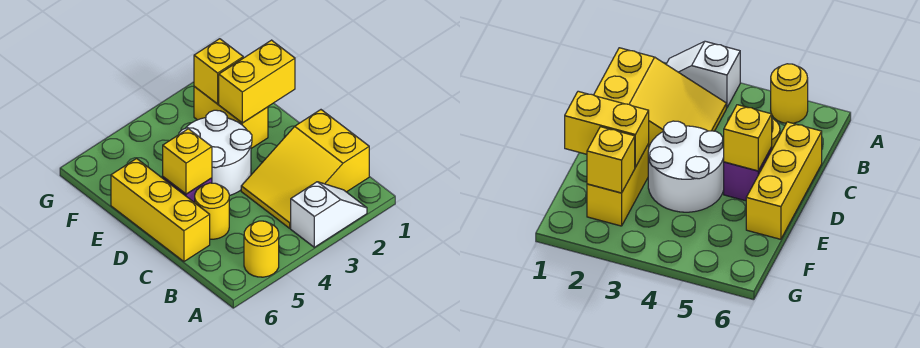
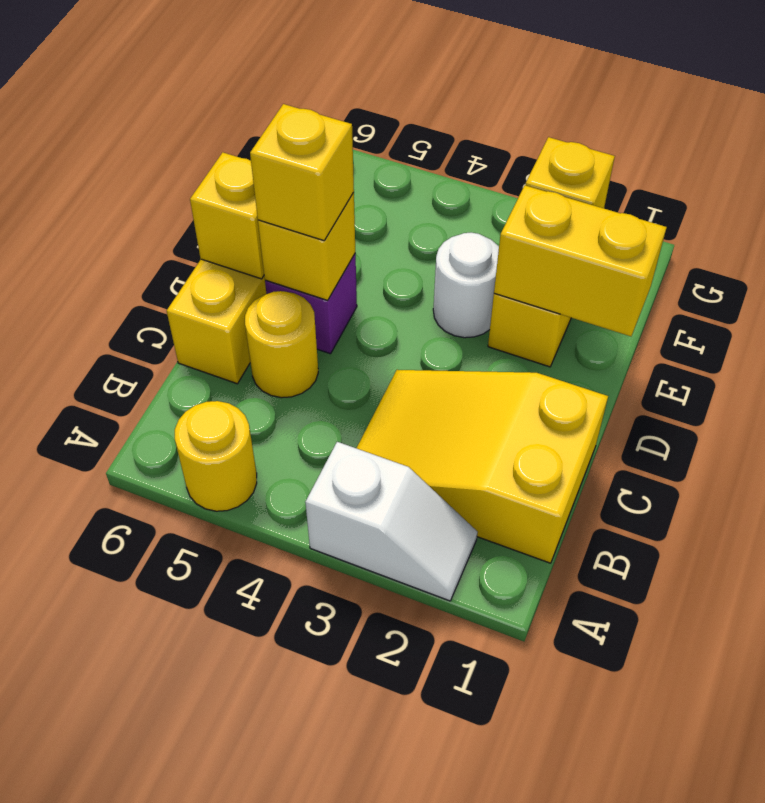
white round brick D3:E4 level 1 -> white round brick E3 level 1
none -> yellow brick D5 level 3
none -> yellow brick D6 level 2

